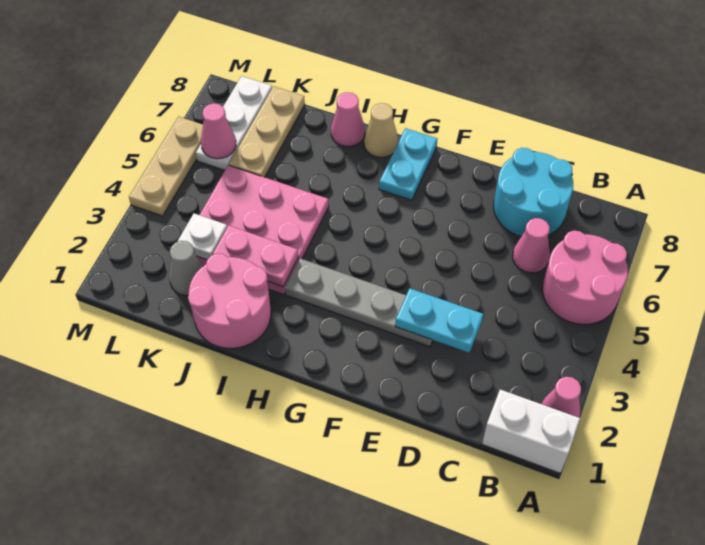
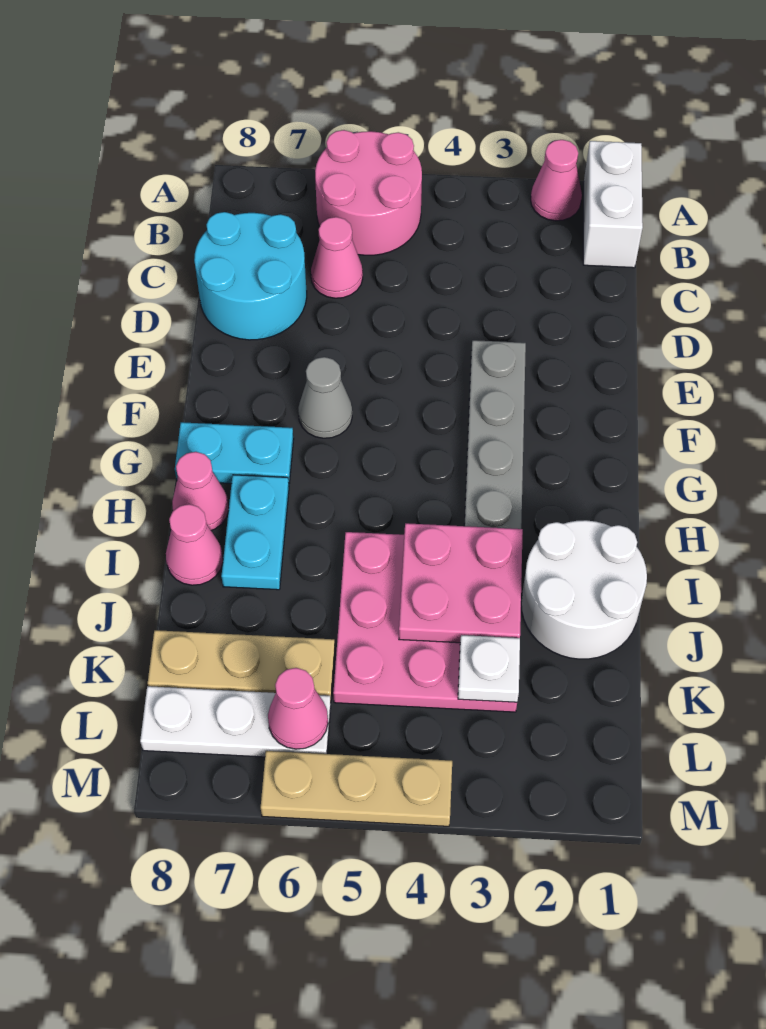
cyan plate D3:E3 level 2 -> cyan plate H7:I7 level 1
tan cone H8 level 1 -> pink cone H8 level 1
pink round brick I1:J2 level 1 -> white round brick I1:J2 level 1
pink plate I3:J3 level 2 -> pink plate I3:J4 level 2
grey cone K2 level 1 -> grey cone F6 level 1

